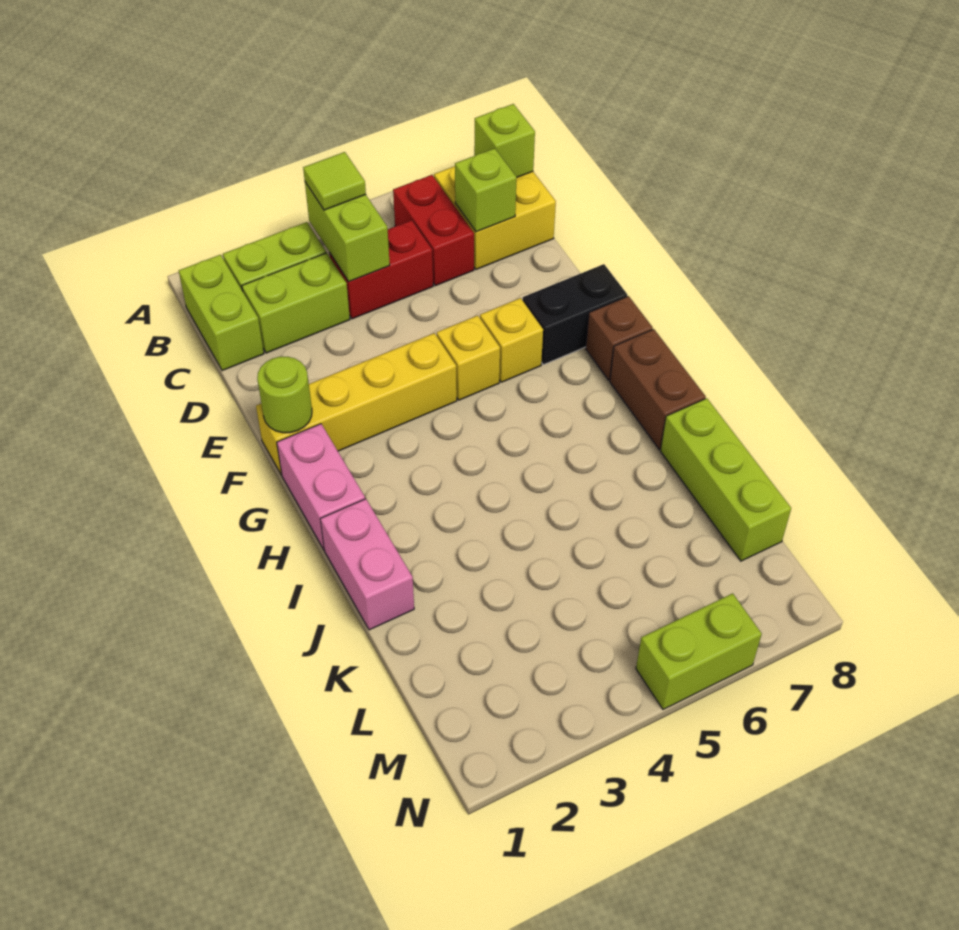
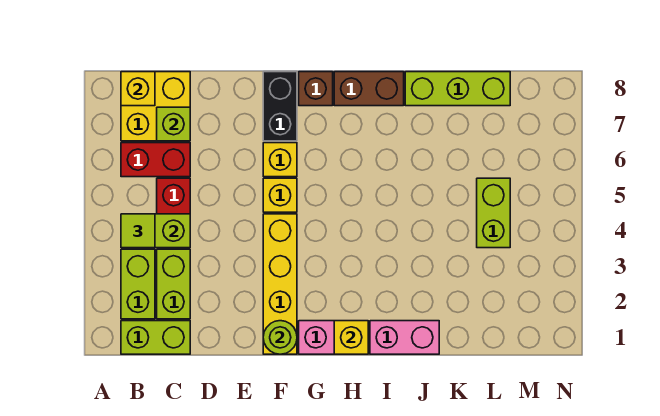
lime brick B8 level 2 -> yellow brick B8 level 2
none -> yellow brick H1 level 2
lime brick N5:N6 level 1 -> lime brick L4:L5 level 1

